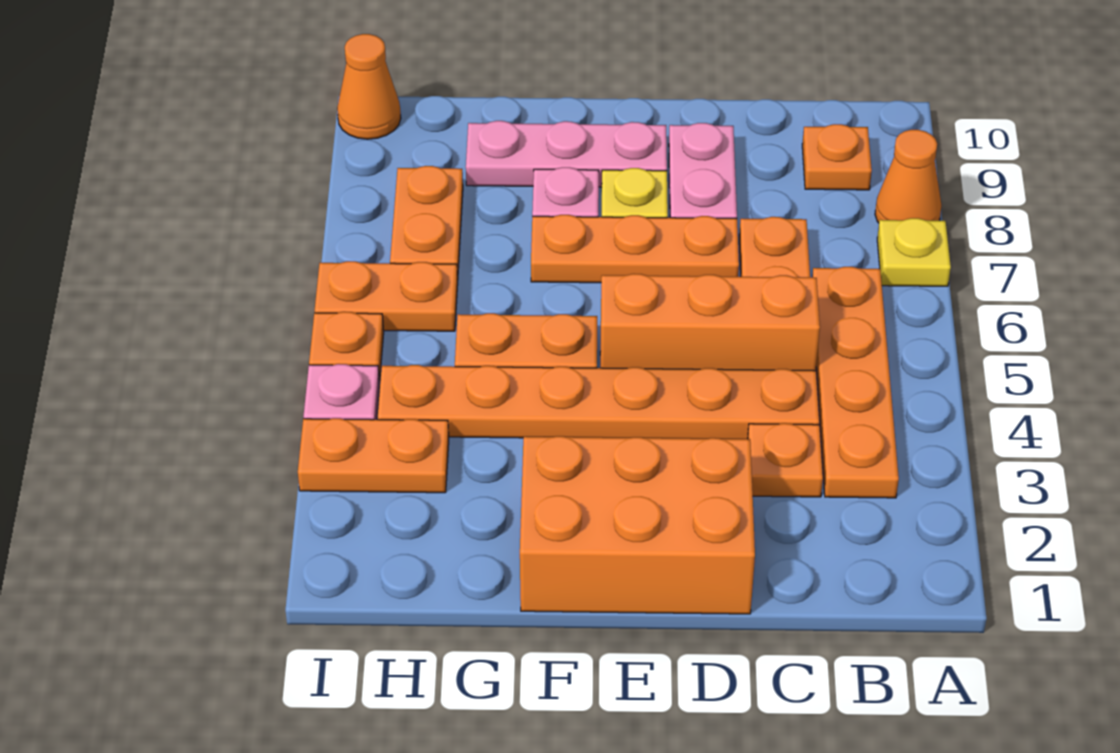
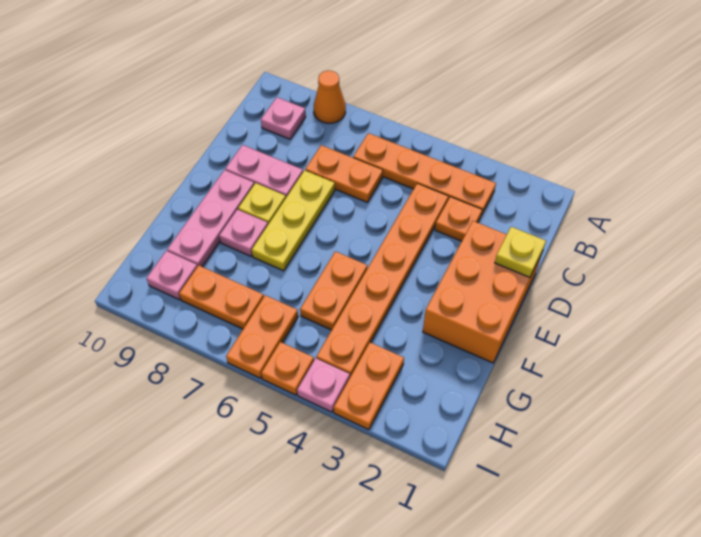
yellow plate A7 level 1 -> yellow plate D1 level 2
orange plate B9 level 1 -> pink plate B9 level 1
orange brick C5:E5 level 1 -> none
orange plate D7:F7 level 1 -> yellow plate D7:F7 level 1
none -> pink plate H9 level 1
orange cone I10 level 1 -> none

